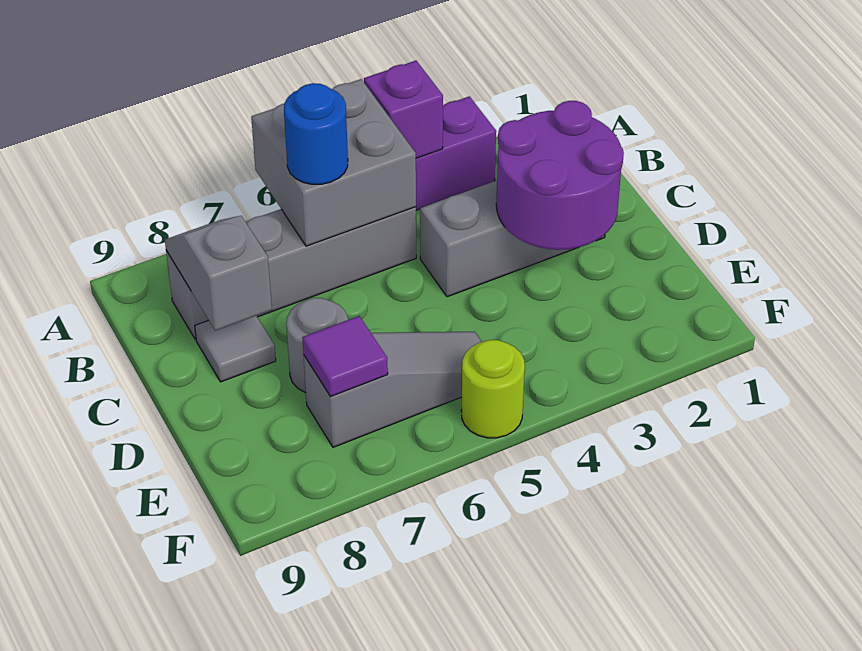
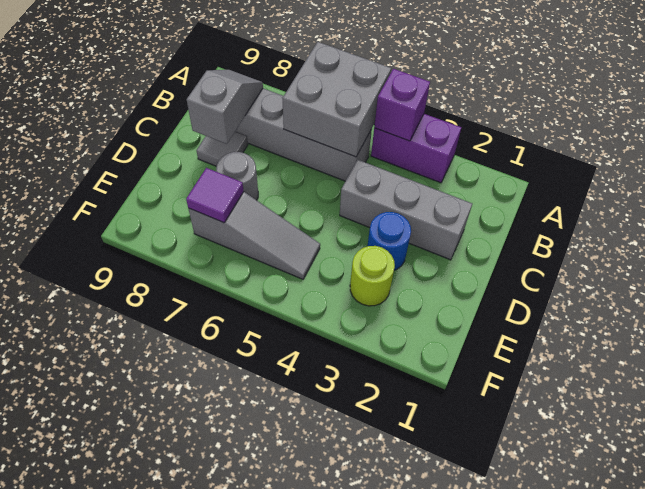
blue round brick B6 level 3 -> blue round brick D3 level 1
purple round brick C2:D3 level 2 -> none
lime round brick F5 level 1 -> lime round brick E3 level 1

